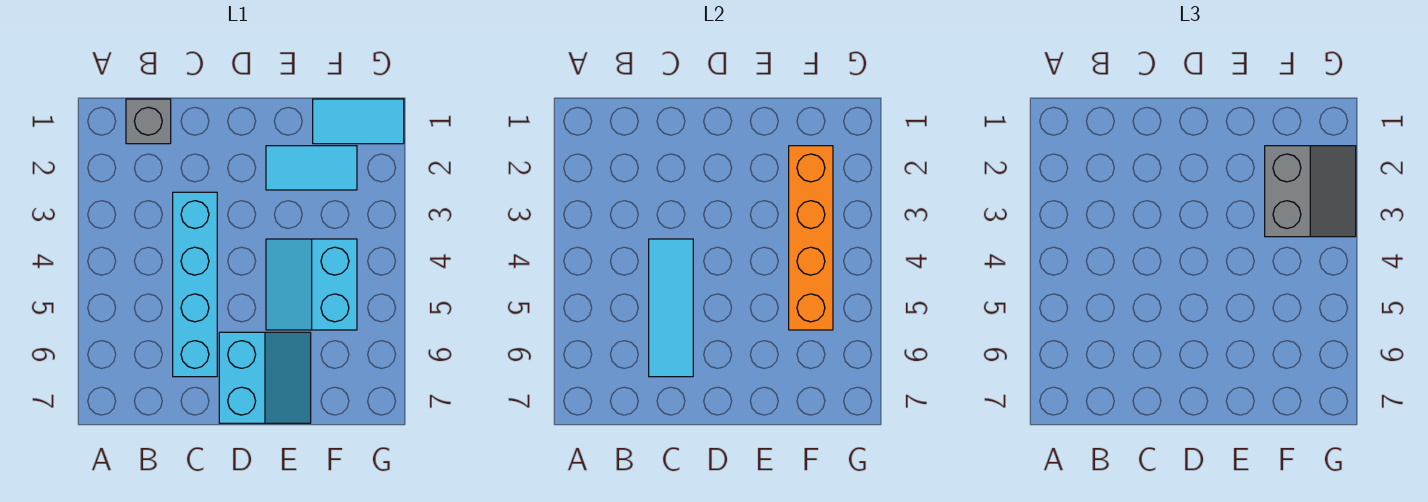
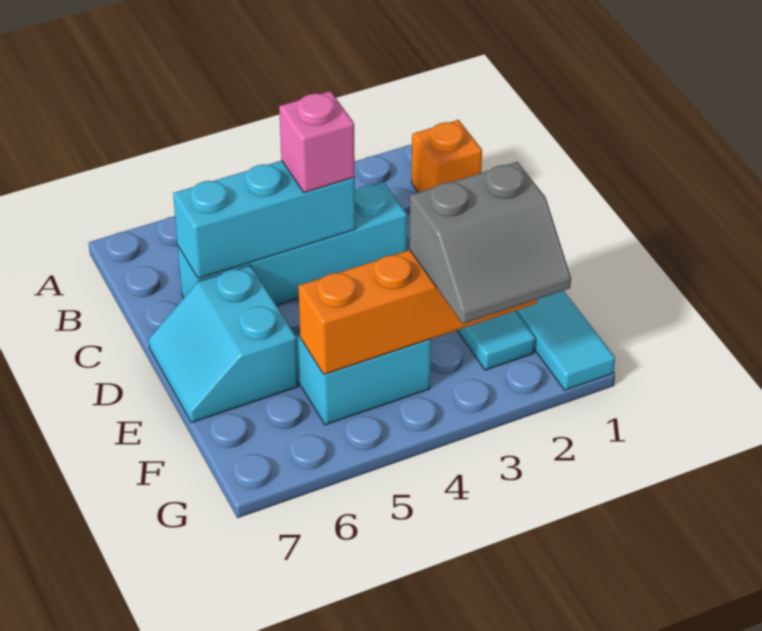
grey brick B1 level 1 -> orange brick B1 level 1
cyan tile C4:C6 level 2 -> cyan brick C4:C6 level 2
none -> pink brick C4 level 3
cyan slope D6:E7 level 1 top D -> cyan slope D6:E7 level 1 top 6

